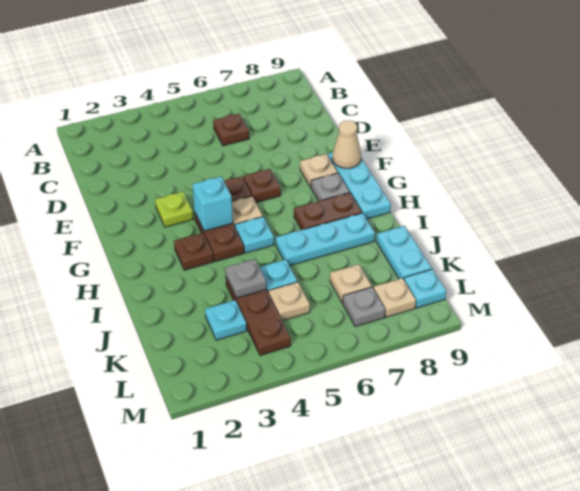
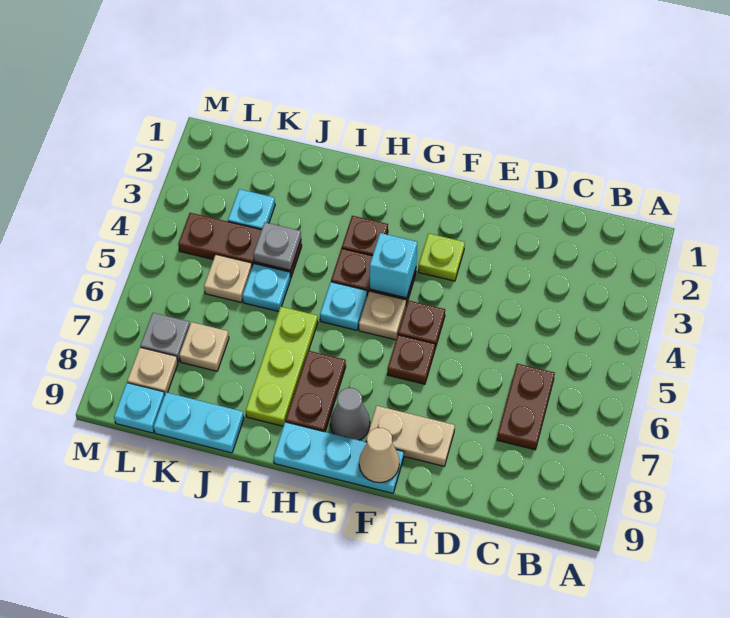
brown plate C6 level 1 -> brown plate C6:C7 level 1
tan plate F8 level 1 -> tan plate E8:F8 level 1
grey plate G8 level 1 -> grey cone G8 level 1
cyan plate I6:I8 level 1 -> lime plate I6:I8 level 1

